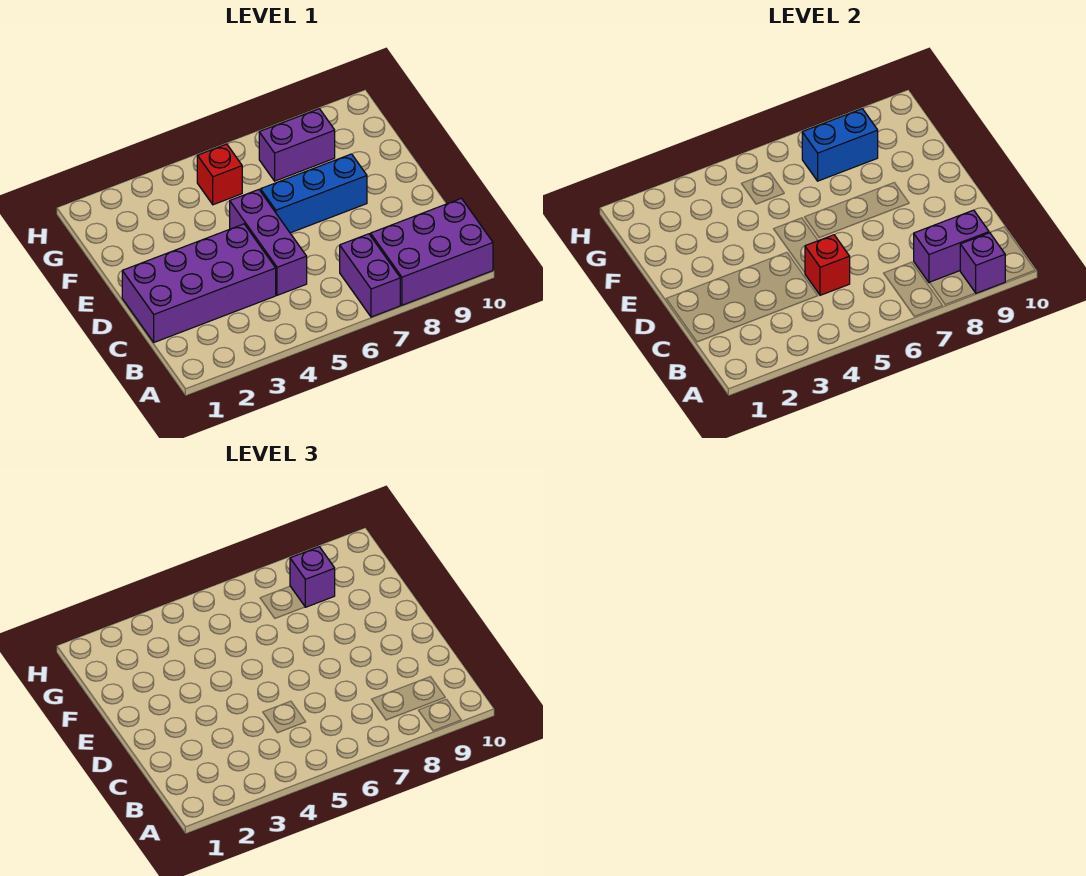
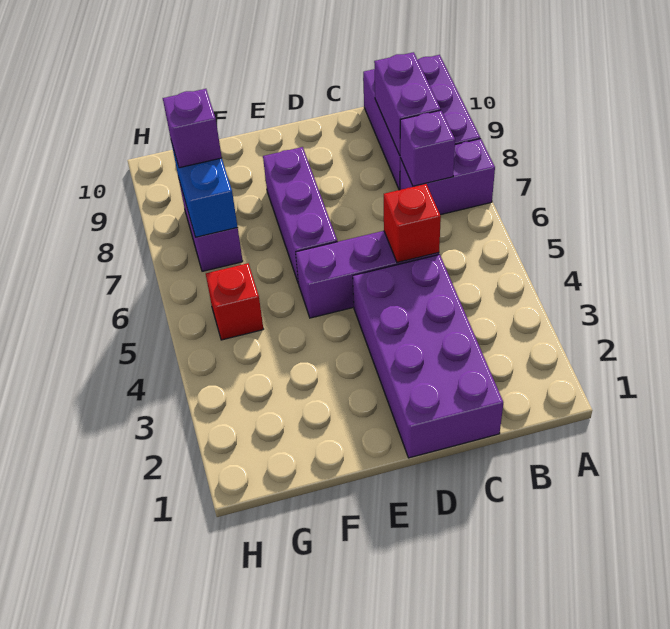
purple brick A9 level 2 -> purple brick B7 level 2
blue brick E6:E8 level 1 -> purple brick E6:E8 level 1

